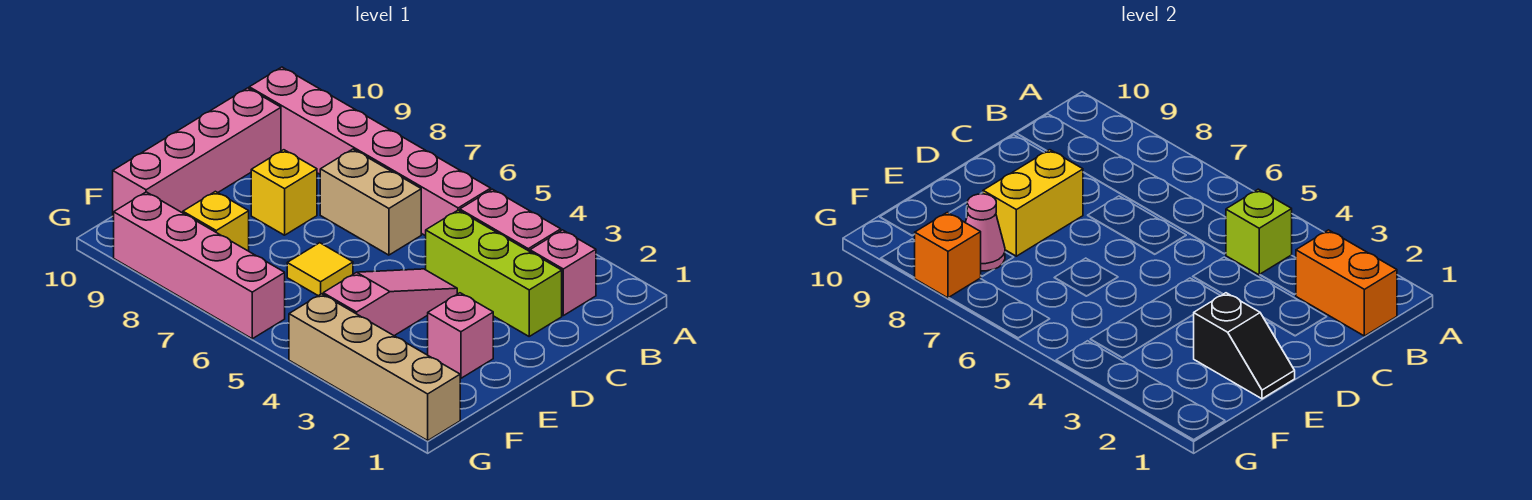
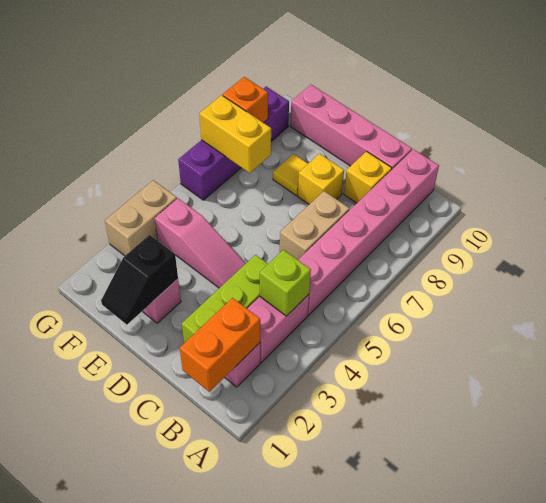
yellow brick D8:E8 level 2 -> yellow brick F7:G7 level 2
yellow tile E6 level 1 -> yellow tile E8 level 1
yellow brick F8 level 1 -> yellow brick C9 level 1
pink cone F8 level 2 -> none
tan brick G1:G4 level 1 -> tan brick G3:G4 level 1
pink brick G6:G9 level 1 -> purple brick G6:G9 level 1

